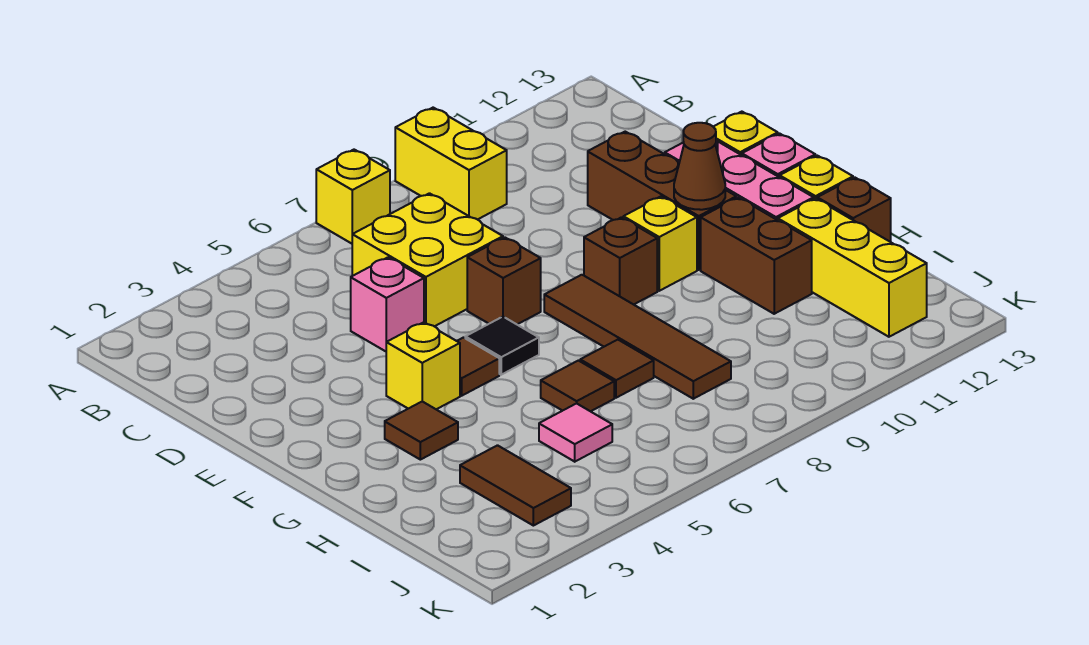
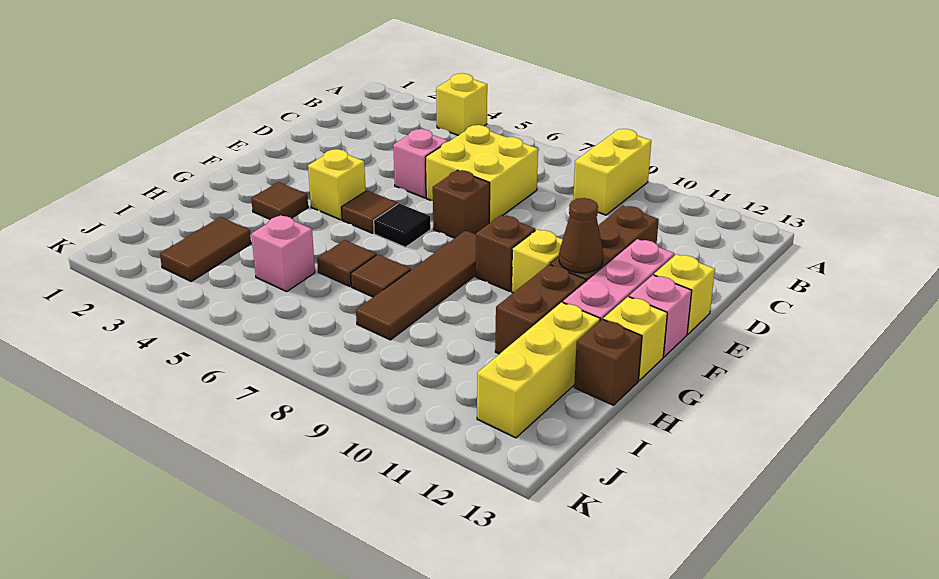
yellow brick A7 level 1 -> yellow brick A4 level 1
pink tile I5 level 1 -> pink brick I5 level 1

